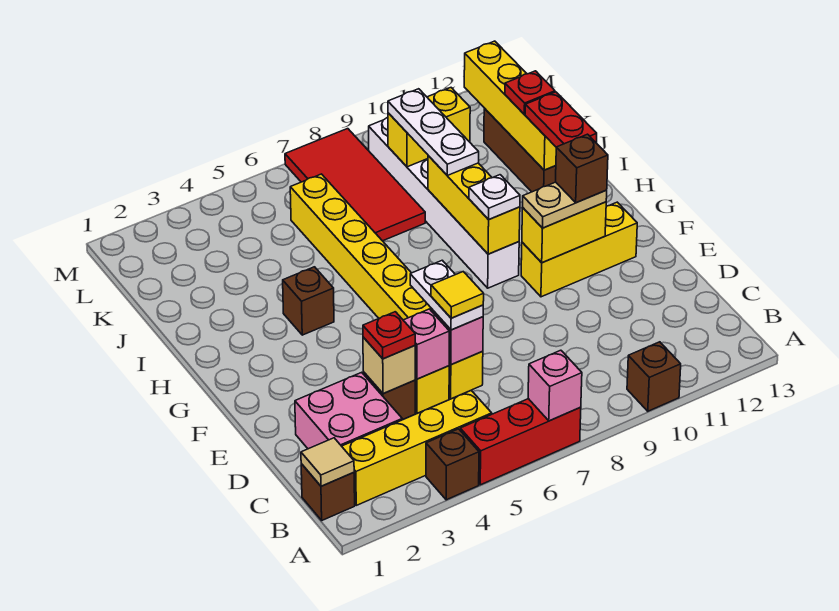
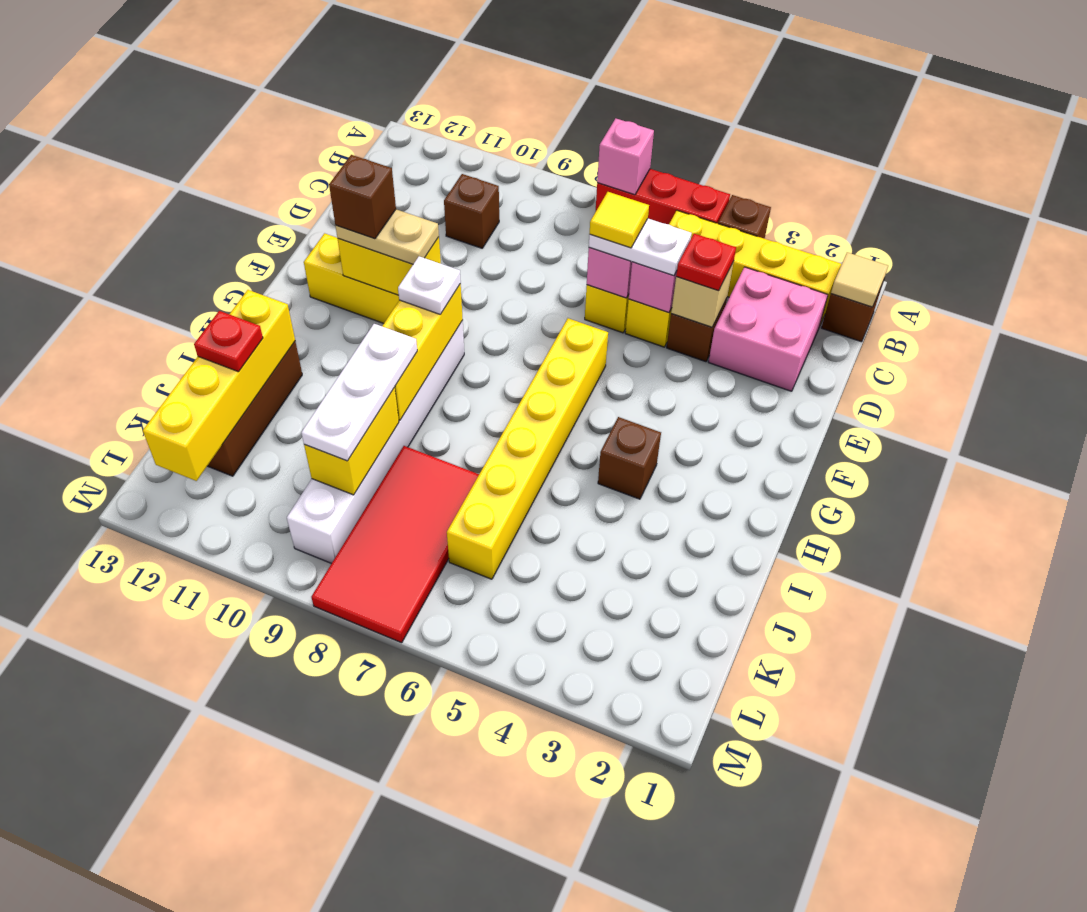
brown brick A10 level 1 -> brown brick C10 level 1
white plate D6:E6 level 3 -> white plate D5:D6 level 3
red plate H12:I12 level 3 -> none
yellow brick K9:K10 level 2 -> yellow brick J9:K9 level 2

